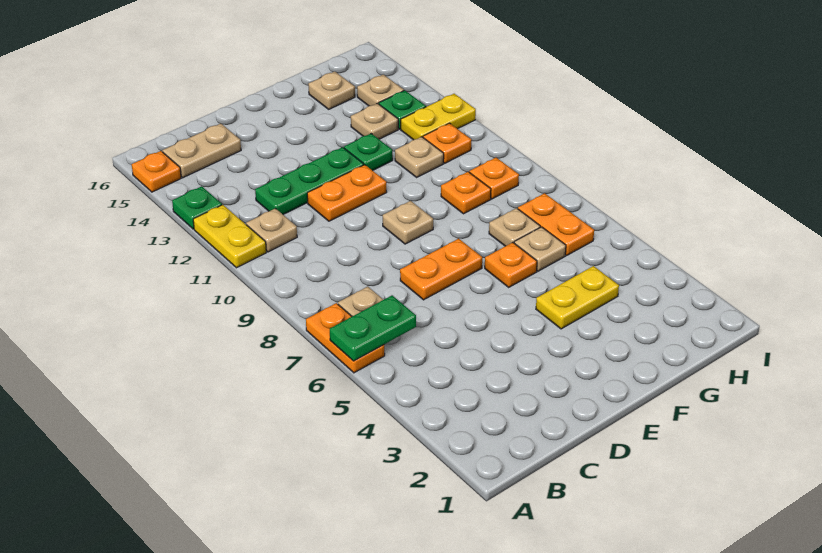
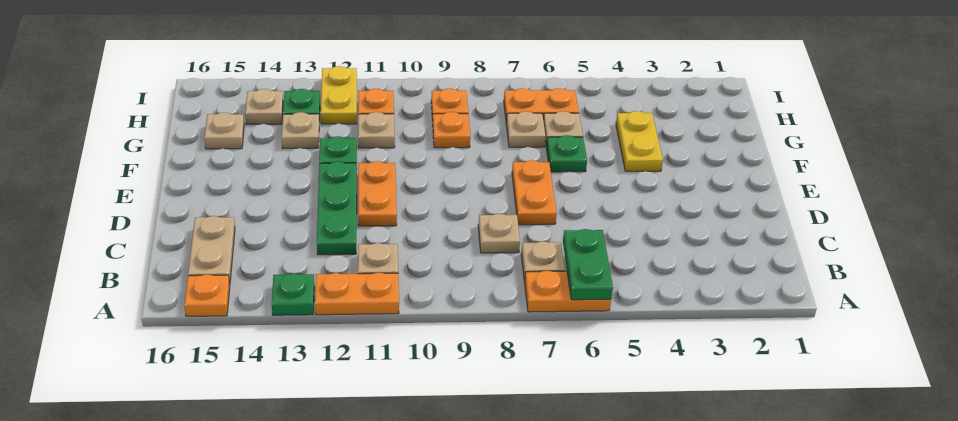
yellow plate A11:A12 level 1 -> orange plate A11:A12 level 1
tan plate E9 level 1 -> tan plate C8 level 1
orange plate F6 level 1 -> green plate F6 level 1

